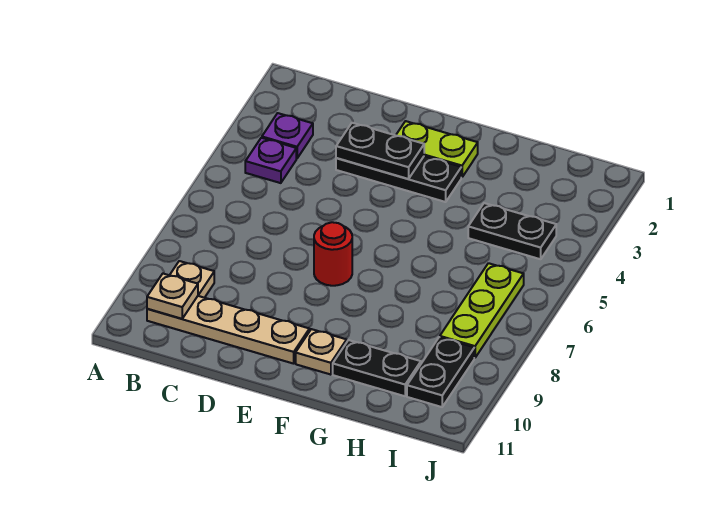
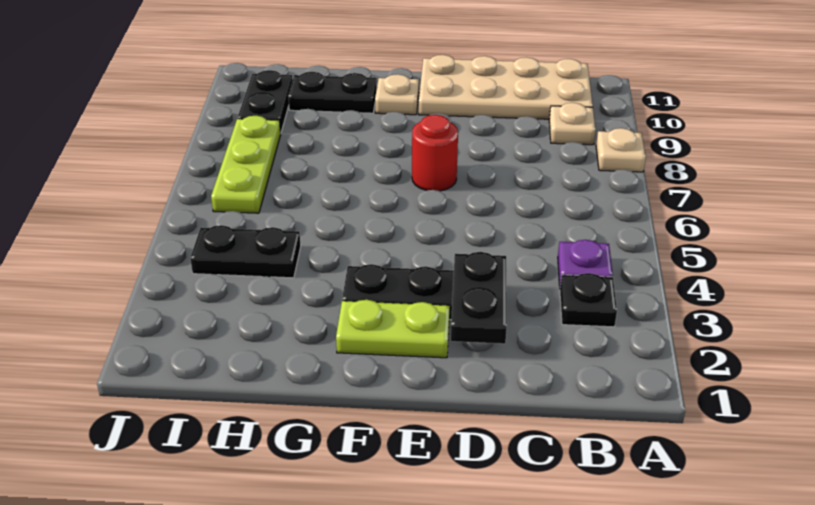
purple plate B3 level 1 -> black plate B3 level 1
tan plate B10:E10 level 1 -> tan plate B10:E11 level 1
tan plate B10 level 2 -> tan plate A8 level 1
black plate D3:E3 level 2 -> black plate D2:D3 level 2

